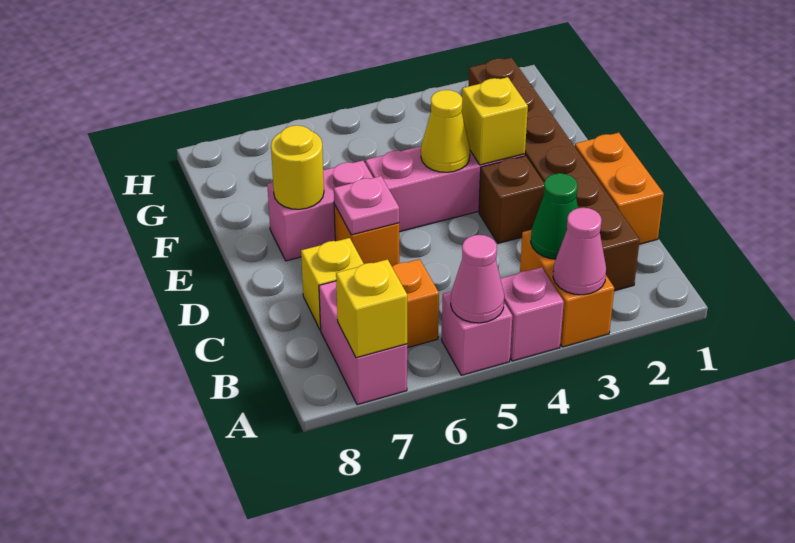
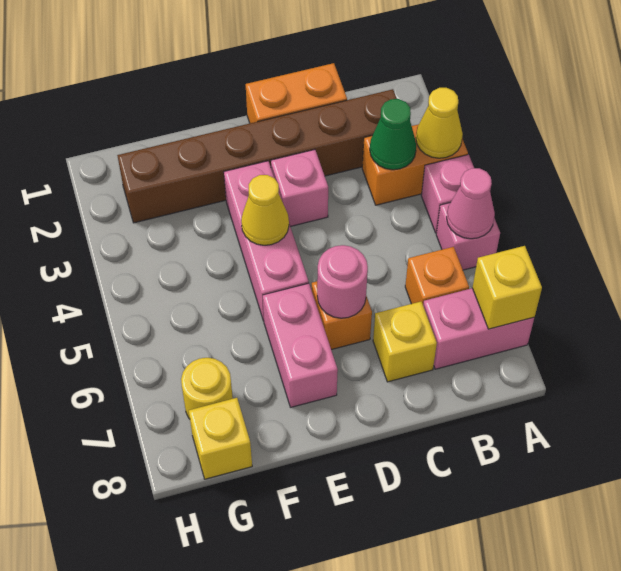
pink cone A3 level 2 -> yellow cone A3 level 2
brown brick D3 level 1 -> pink brick D3 level 1
pink plate D6 level 2 -> pink round brick D6 level 2
yellow brick E3 level 2 -> yellow brick G8 level 1
yellow round brick E7 level 2 -> yellow round brick G7 level 1

